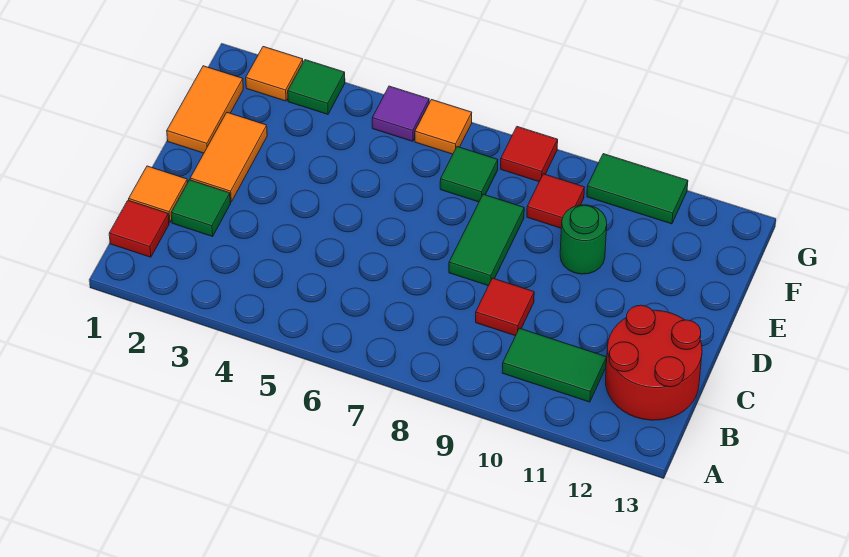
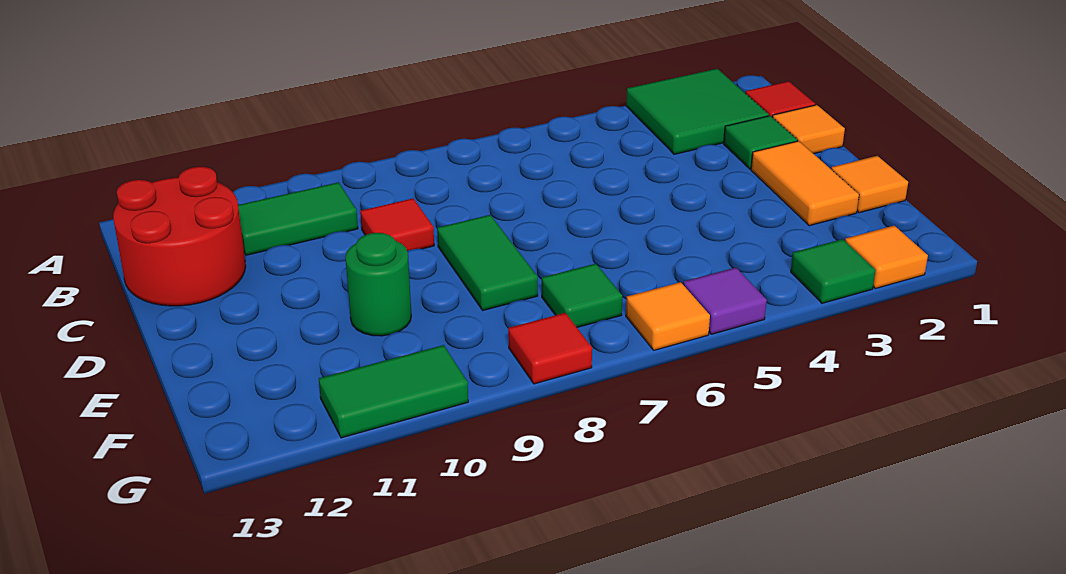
none -> green tile A2:B3 level 1
orange tile E1:F1 level 1 -> orange tile E1 level 1
red tile F9 level 1 -> none

